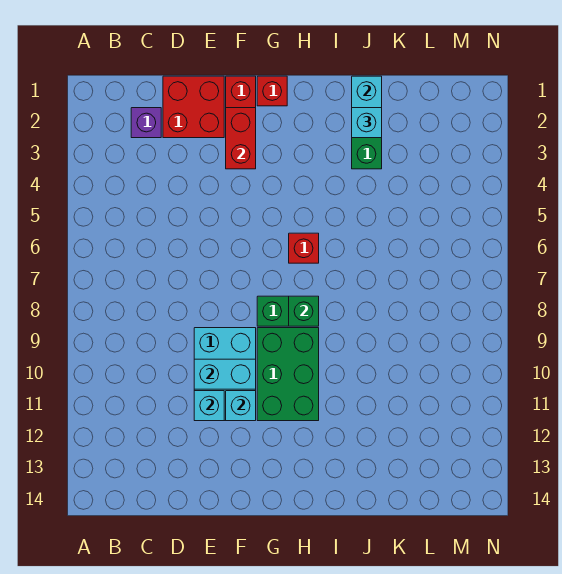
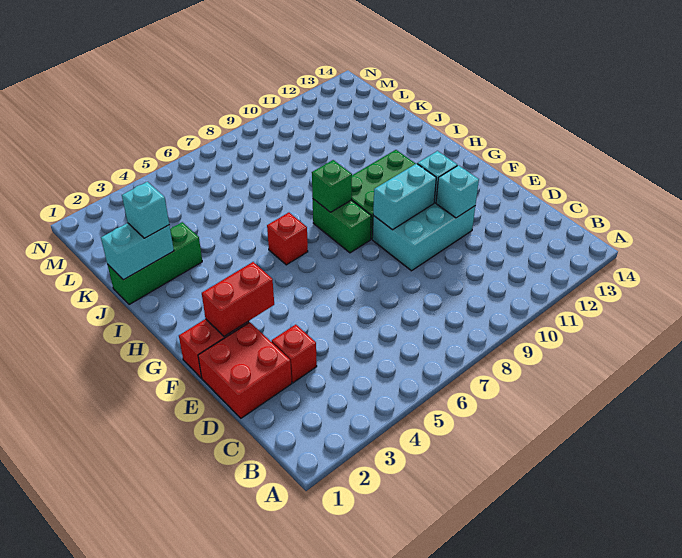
purple brick C2 level 1 -> none
cyan brick E10:F10 level 2 -> cyan brick F9:F10 level 2
red brick G1 level 1 -> red brick D3 level 1

